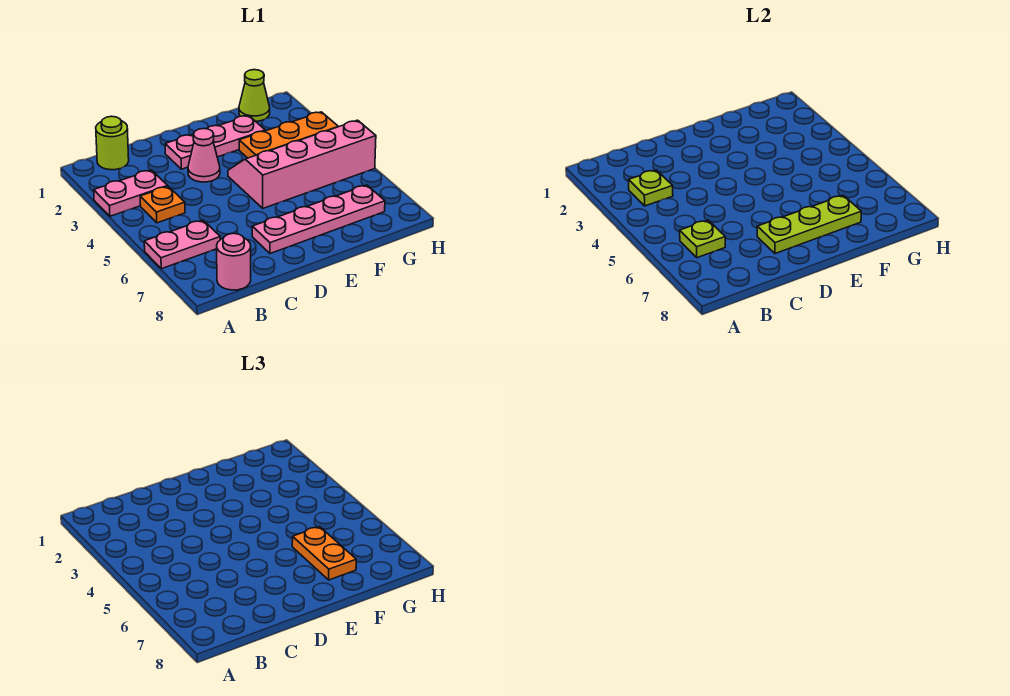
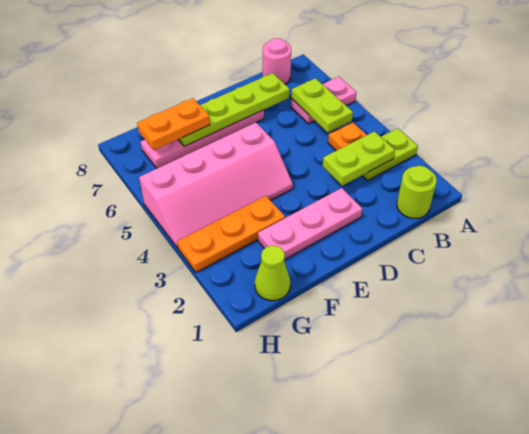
pink plate A3:B3 level 1 -> lime plate A3:B3 level 1
lime plate B3 level 2 -> lime plate B3:C3 level 2
lime plate B6 level 2 -> lime plate B5:B6 level 2
pink cone D3 level 1 -> none
lime plate D7:F7 level 2 -> lime plate C7:F7 level 2
orange plate F6:F7 level 3 -> orange plate F7:G7 level 3

